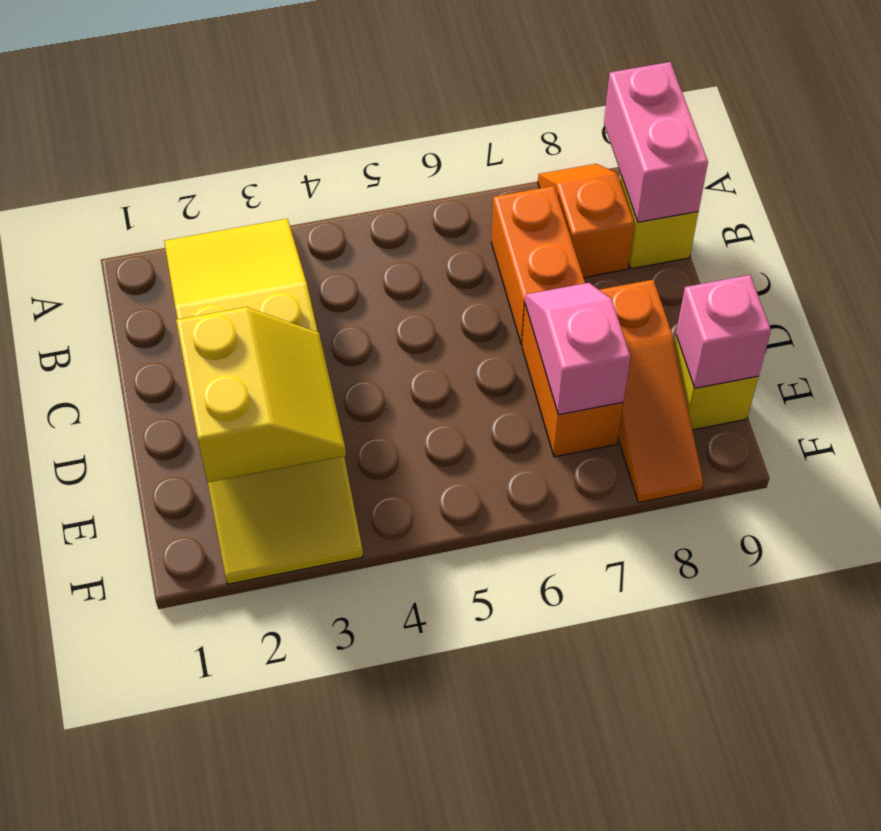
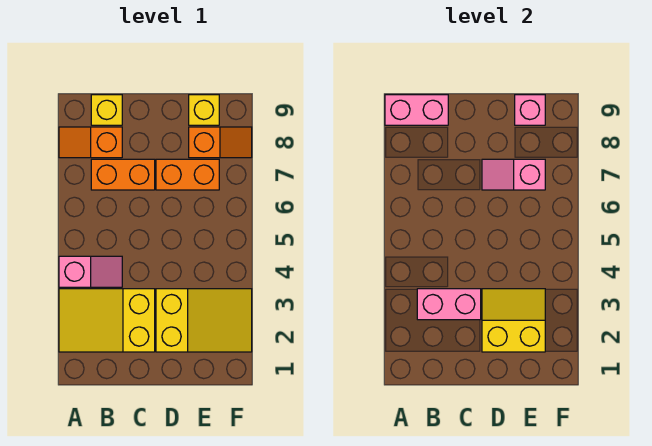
none -> pink slope A4:B4 level 1 top A
none -> pink brick B3:C3 level 2
orange slope D8:F8 level 1 top D -> orange slope E8:F8 level 1 top E

